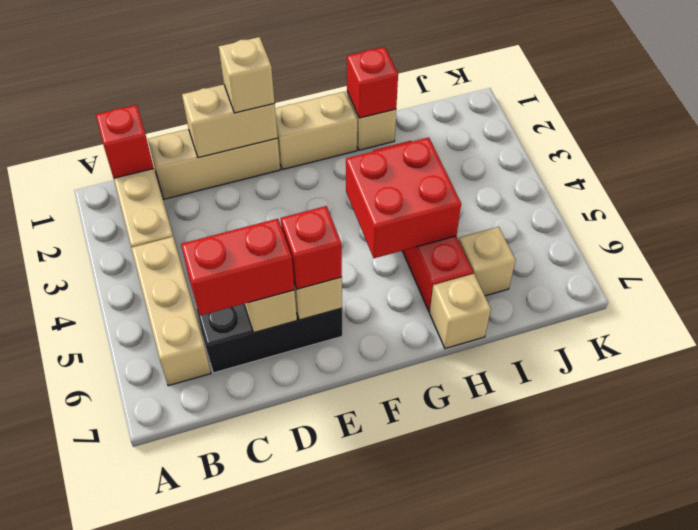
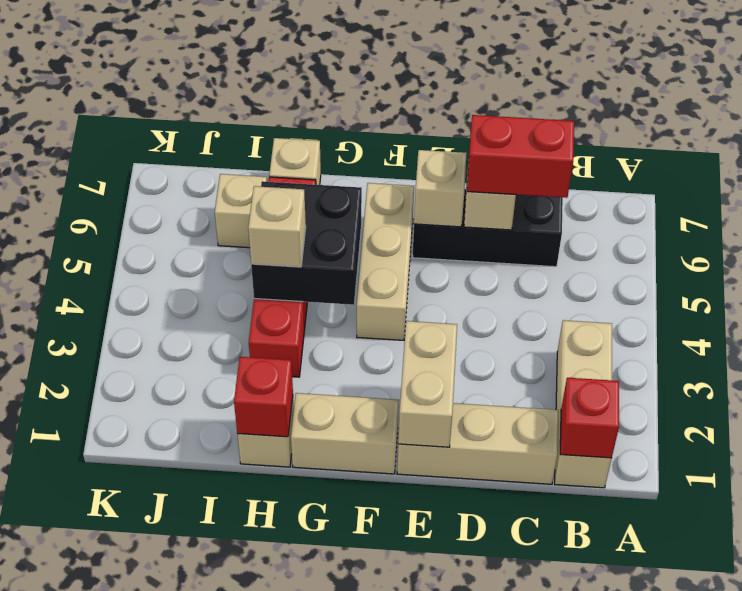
tan brick B4:B6 level 1 -> tan brick F4:F6 level 1
tan brick D1:E1 level 2 -> tan brick E1:E2 level 2
tan brick E1 level 3 -> tan brick H4 level 3
red brick E6 level 3 -> none
red brick G4:H5 level 2 -> black brick G4:H5 level 2

